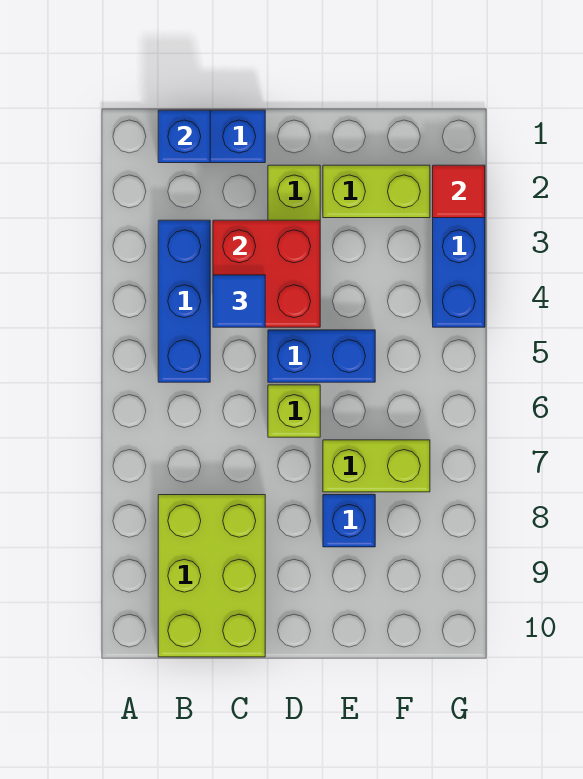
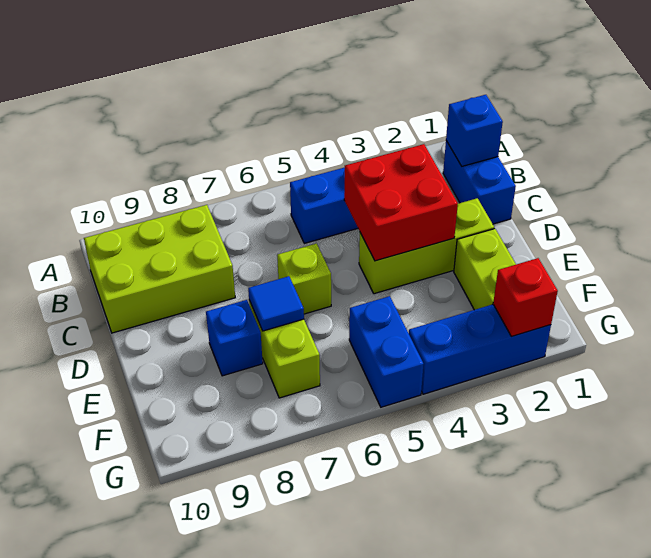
blue tile C4 level 3 -> blue tile E7 level 2
blue brick D5:E5 level 1 -> blue brick F5:G5 level 1
red tile G2 level 2 -> red brick G2 level 2

